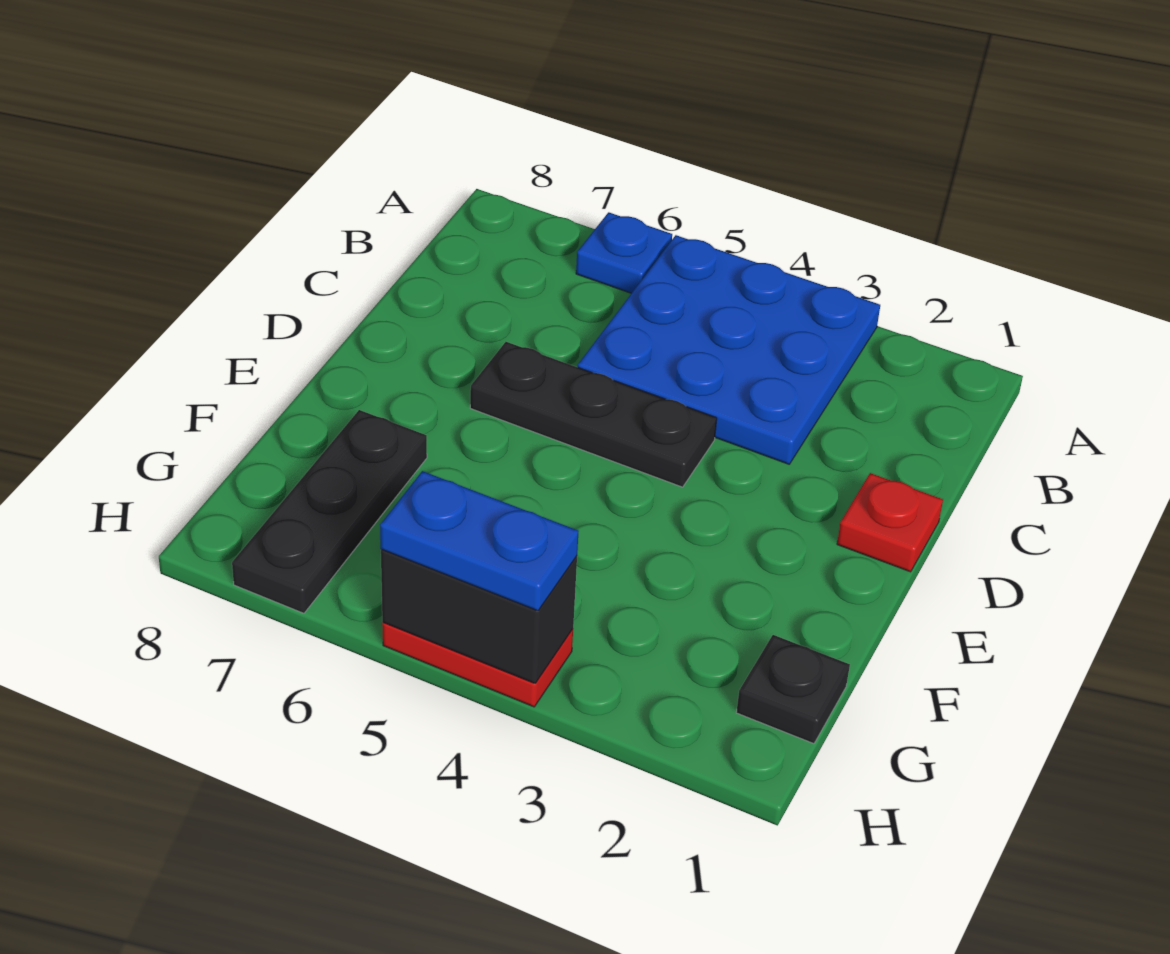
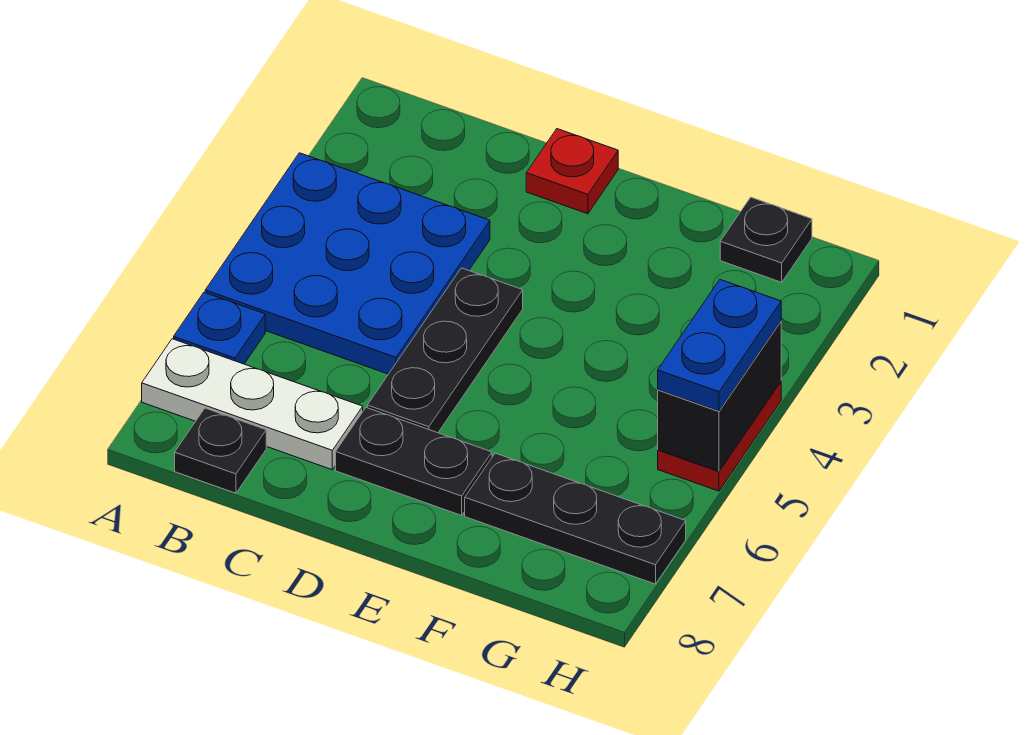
none -> white plate A7:C7 level 1
none -> black plate B8 level 1
none -> black plate D7:E7 level 1

